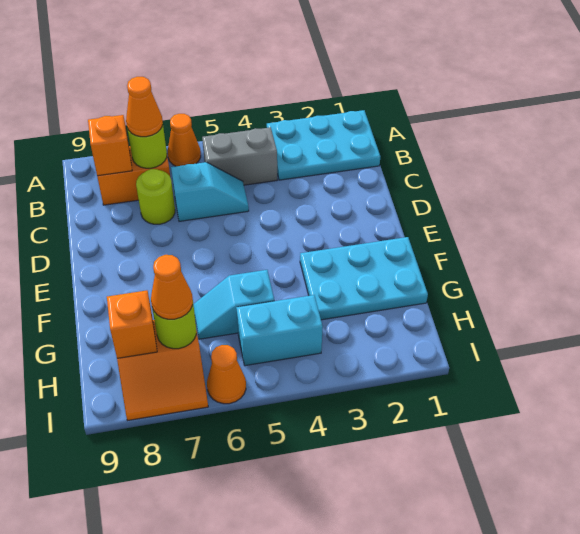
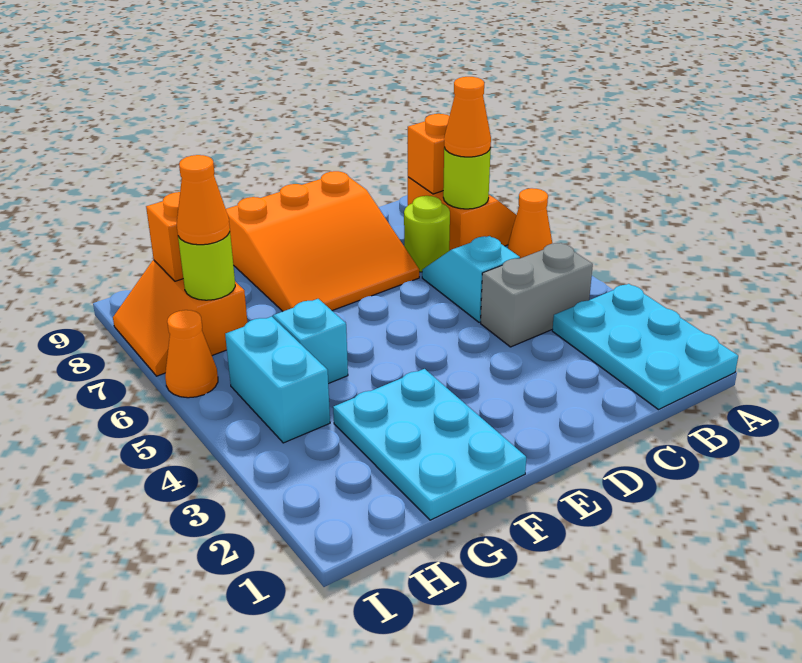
grey brick B4:B5 level 1 -> grey brick B4:C4 level 1
cyan slope C5:C6 level 1 top 6 -> cyan slope C5:C6 level 1 top 5
none -> orange slope D7:F9 level 1 top 9

